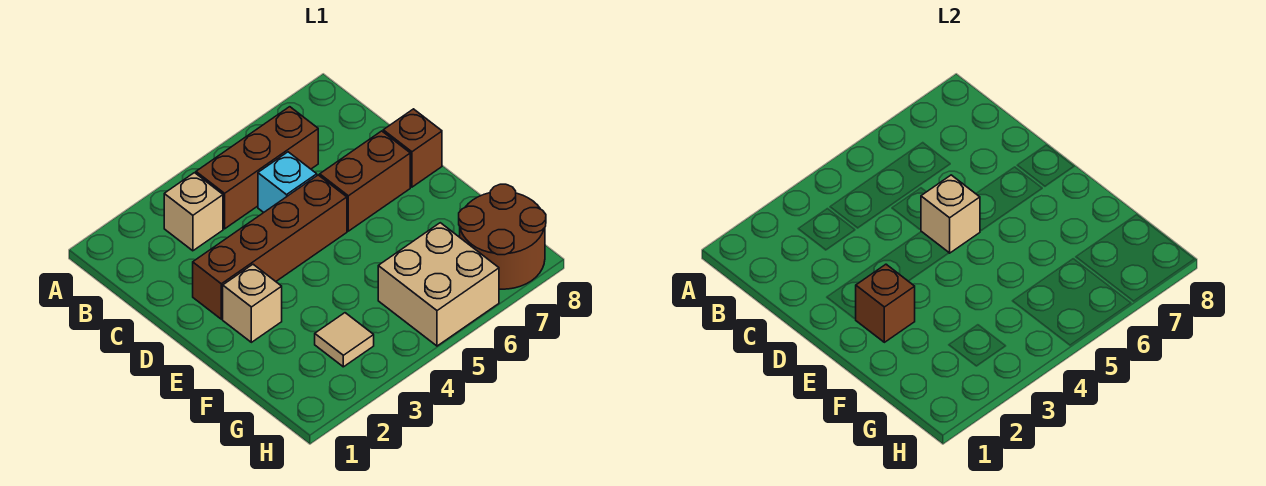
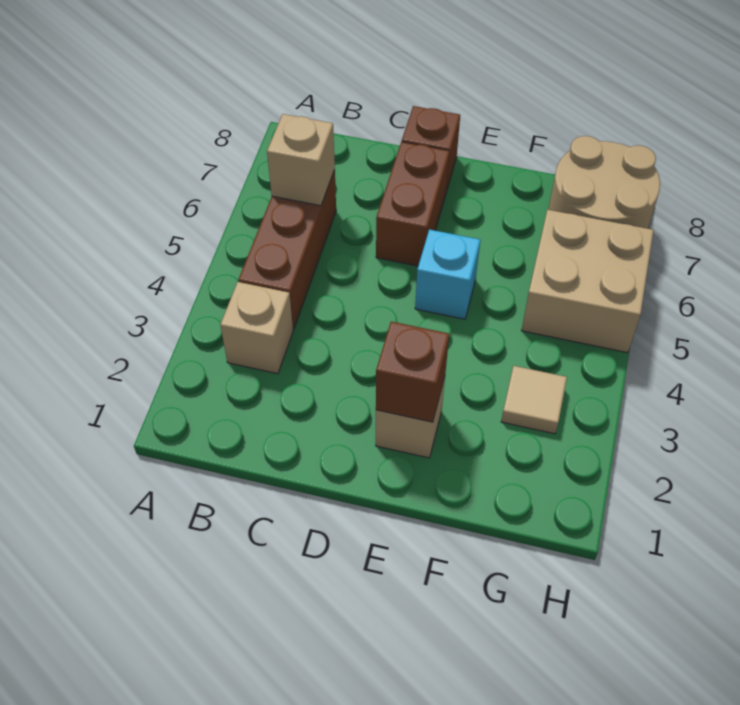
cyan brick C5 level 1 -> cyan brick E5 level 1
brown brick D2:D5 level 1 -> none
tan brick D5 level 2 -> tan brick B6 level 2
brown round brick G7:H8 level 1 -> tan round brick G7:H8 level 1

